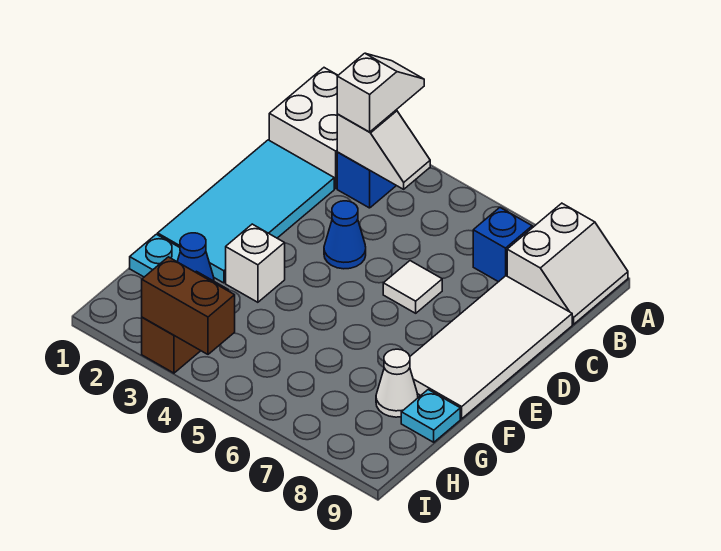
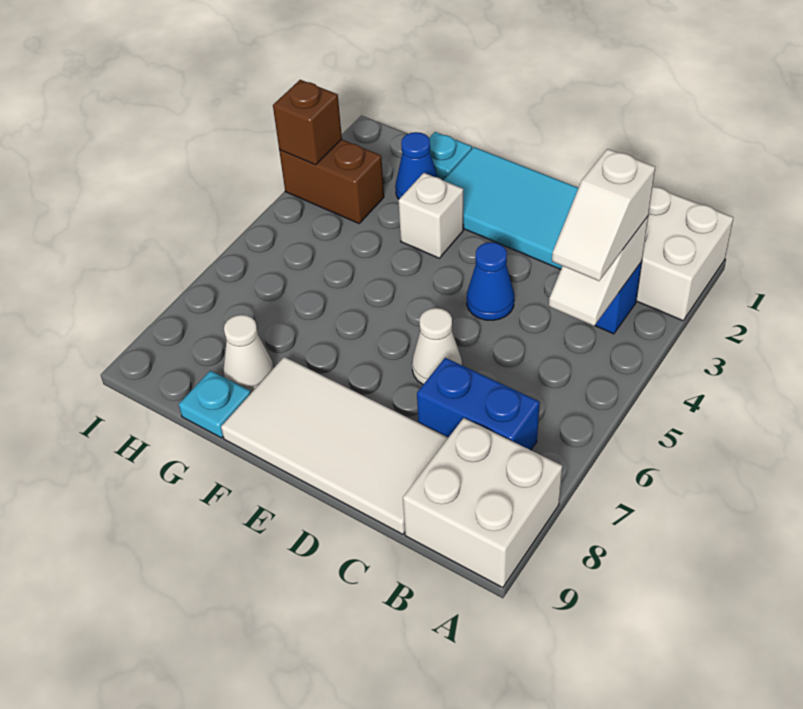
white slope A3:B3 level 3 top B -> white slope B3:B4 level 3 top 3
white slope A8:B9 level 1 top 8 -> white brick A8:B9 level 1
blue brick B7 level 1 -> blue brick B7:C7 level 1
white tile D6 level 1 -> white cone D6 level 1
brown brick I3:I4 level 2 -> brown brick I3 level 2

